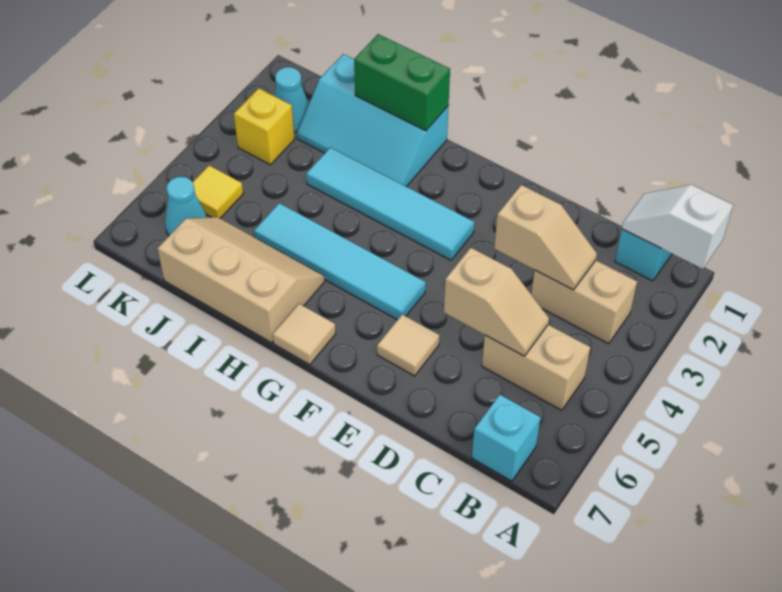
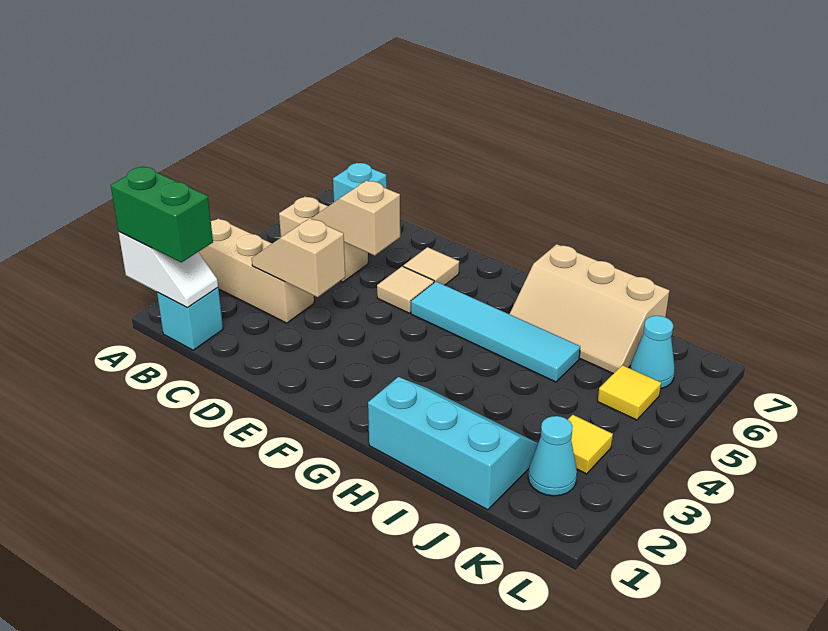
tan brick B3:C3 level 1 -> tan brick A3:C3 level 1
cyan tile F3:I3 level 1 -> none
tan tile G7 level 1 -> tan tile E5 level 1
green brick H1:I1 level 2 -> green brick A1:B1 level 3
yellow brick K3 level 1 -> yellow tile K3 level 1

